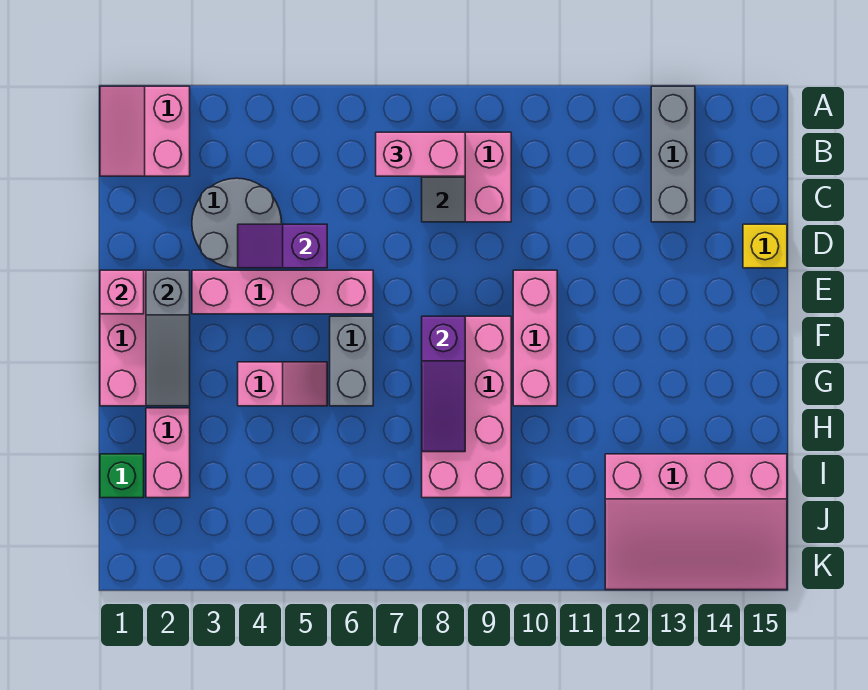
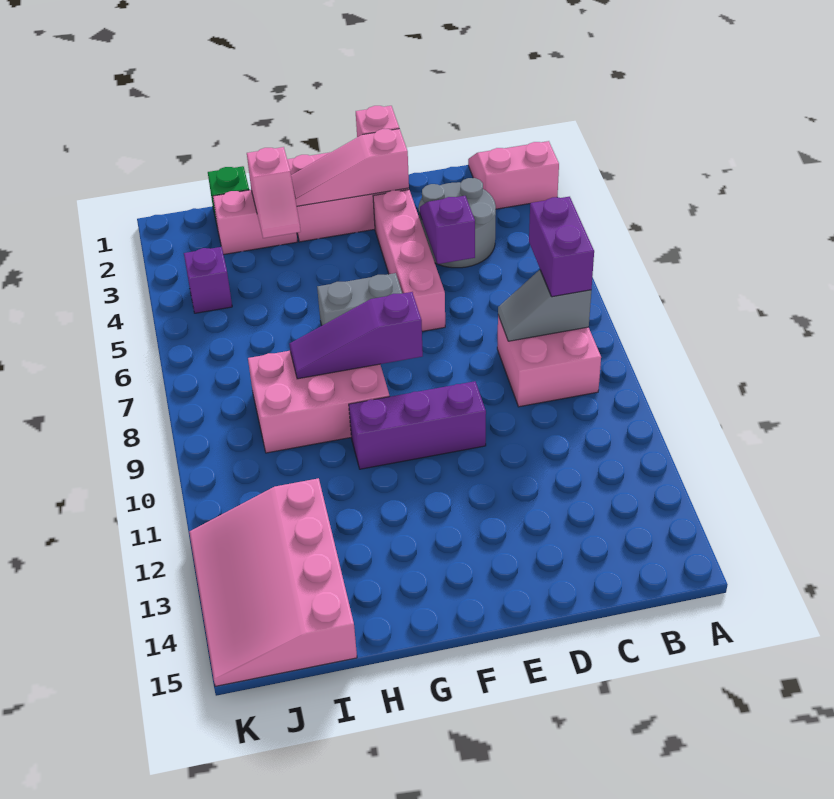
grey brick A13:C13 level 1 -> none
pink brick B7:B8 level 3 -> purple brick B7:B8 level 3
yellow brick D15 level 1 -> none
grey slope E2:G2 level 2 top E -> pink slope E2:G2 level 2 top E
pink brick E10:G10 level 1 -> purple brick E10:G10 level 1
pink brick F8:I9 level 1 -> pink brick G8:I9 level 1
pink slope G4:G5 level 1 top 4 -> pink slope H2:H3 level 2 top 2
none -> purple brick J4 level 1

